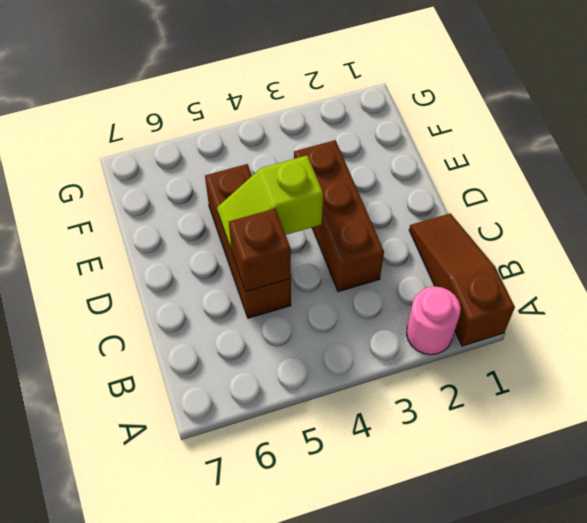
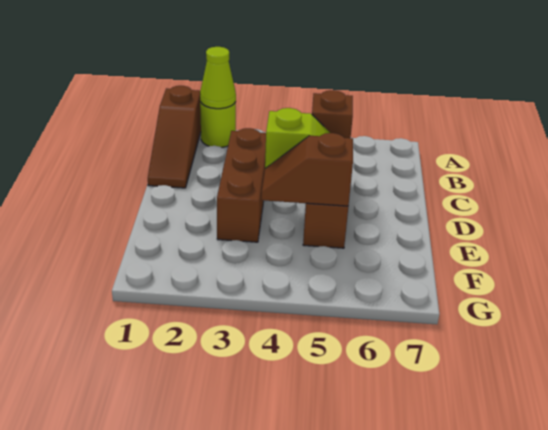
pink round brick A2 level 1 -> lime round brick A2 level 1
none -> lime cone A2 level 2
none -> brown slope E4:E5 level 2 top 5

